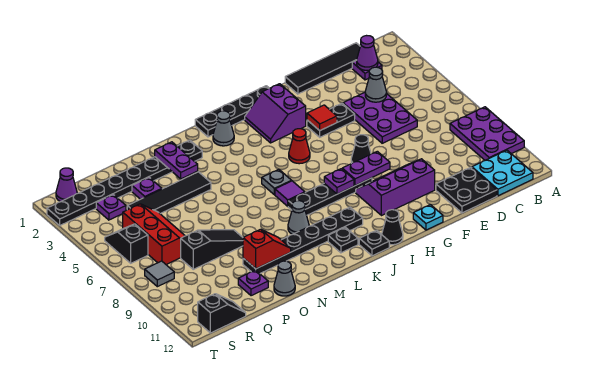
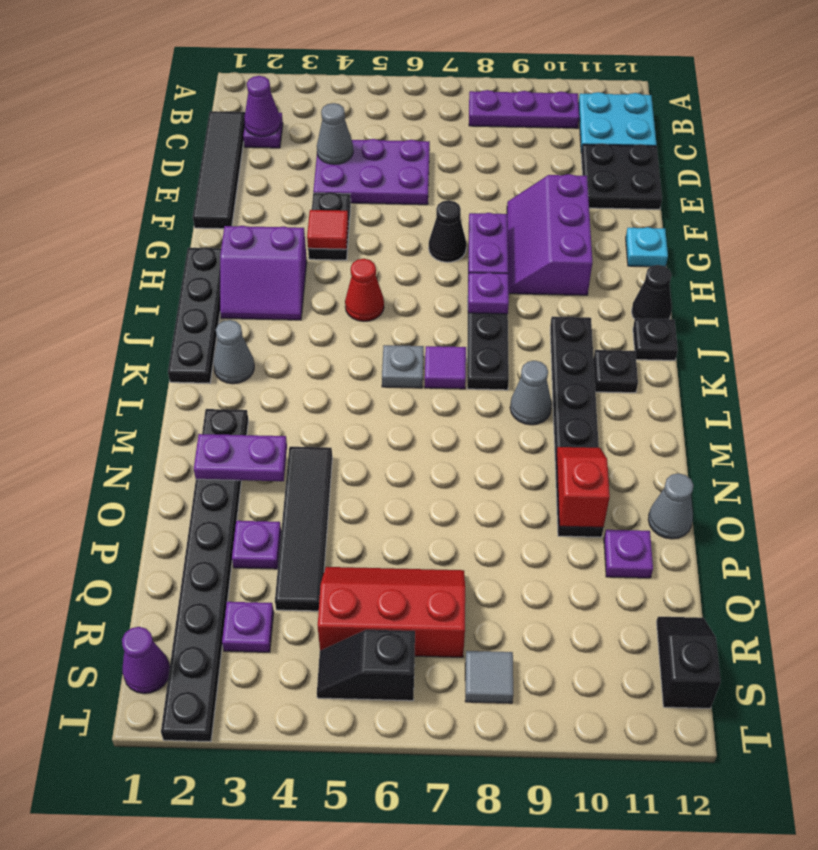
purple plate A8:B10 level 1 -> purple plate B8:B10 level 1
black slope O8:Q8 level 1 top Q -> none

